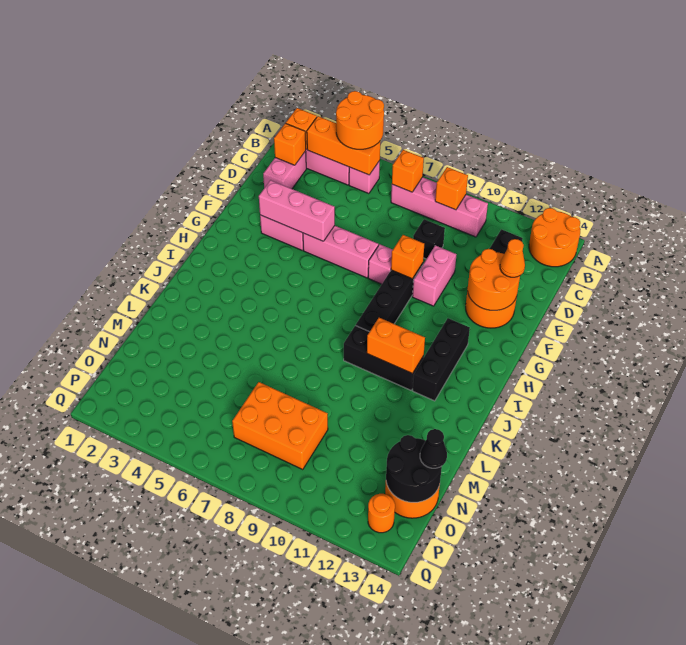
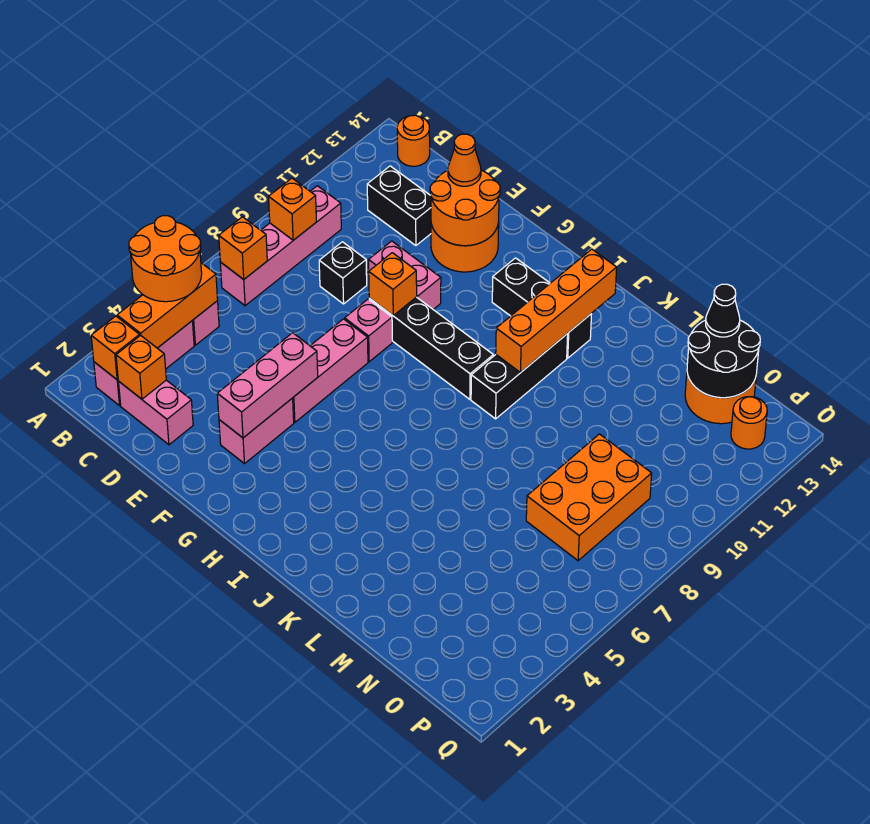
orange round brick A13:B14 level 1 -> orange round brick B14 level 1
orange brick J10:J11 level 2 -> orange brick J10:J13 level 2

